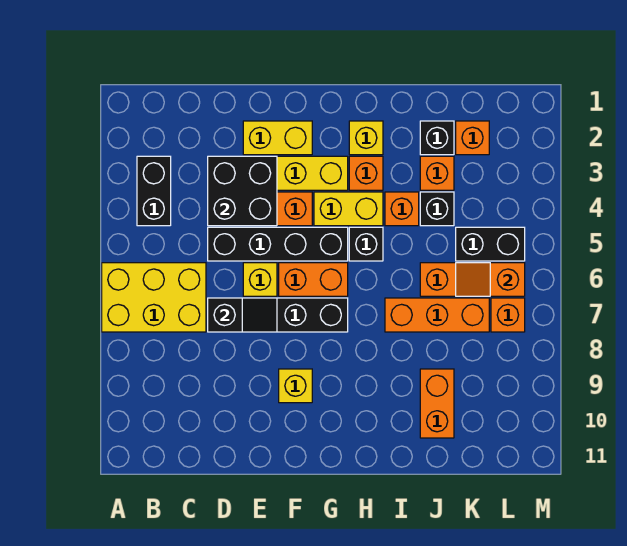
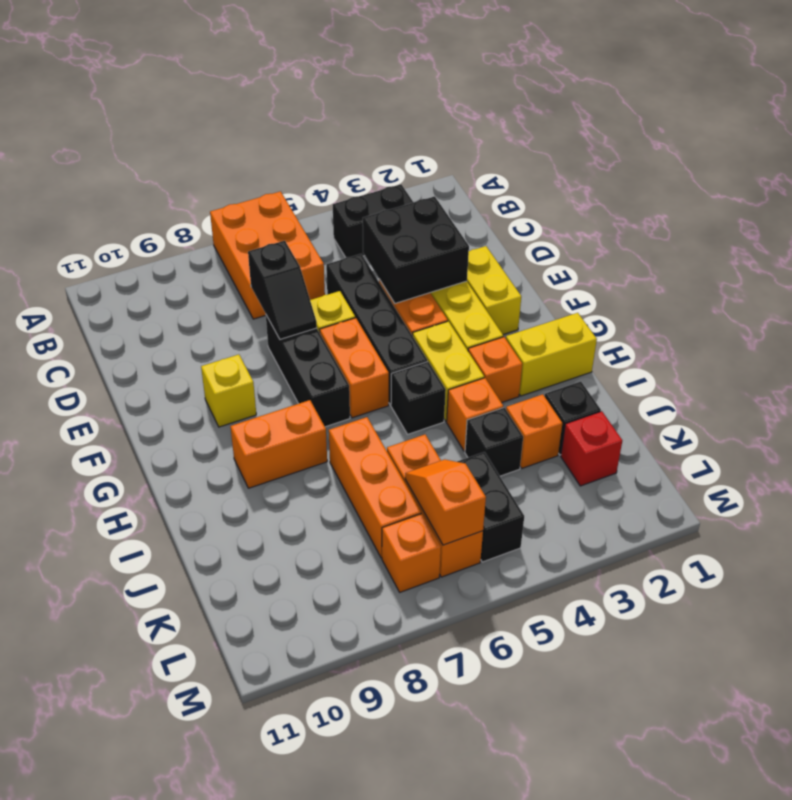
yellow brick A6:C7 level 1 -> orange brick A6:C7 level 1
yellow brick H2 level 1 -> yellow brick H1:H2 level 1
orange brick J9:J10 level 1 -> orange brick H8:H9 level 1
orange brick K2 level 1 -> red brick K2 level 1

